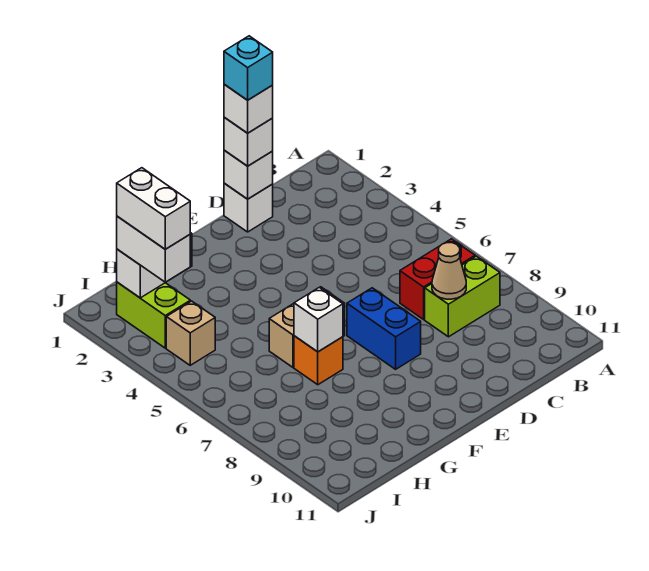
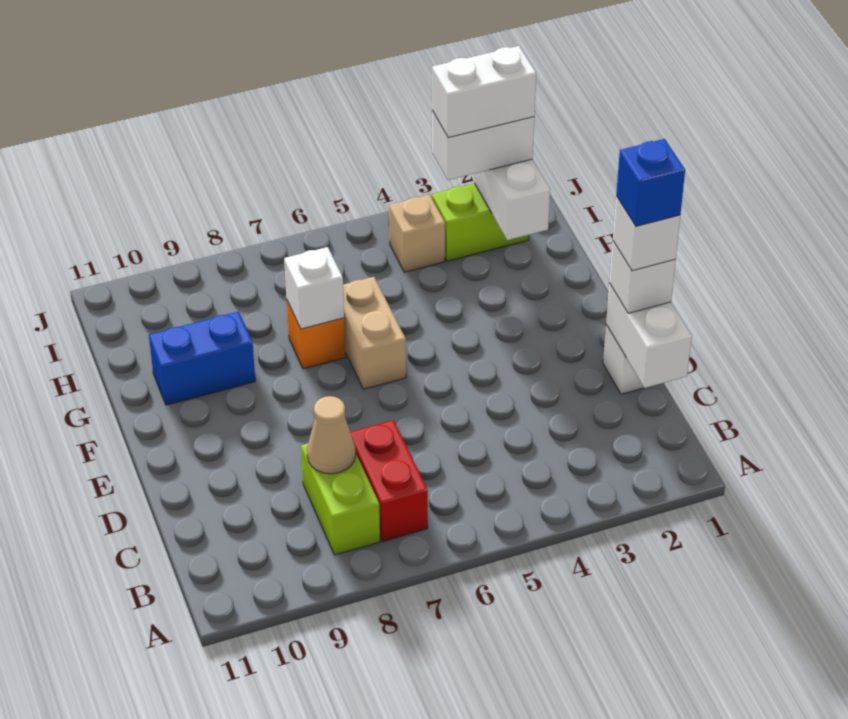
white brick D1 level 2 -> white brick C1:D1 level 2
cyan brick D1 level 5 -> blue brick D1 level 5
blue brick E7:E8 level 1 -> blue brick G9:G10 level 1

